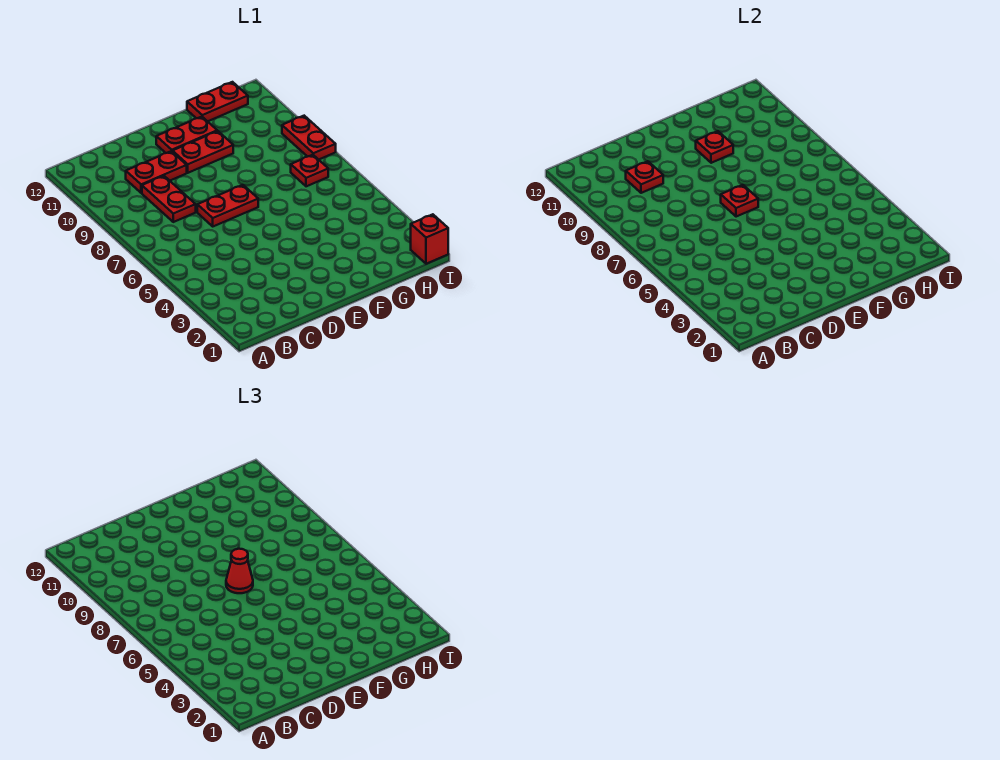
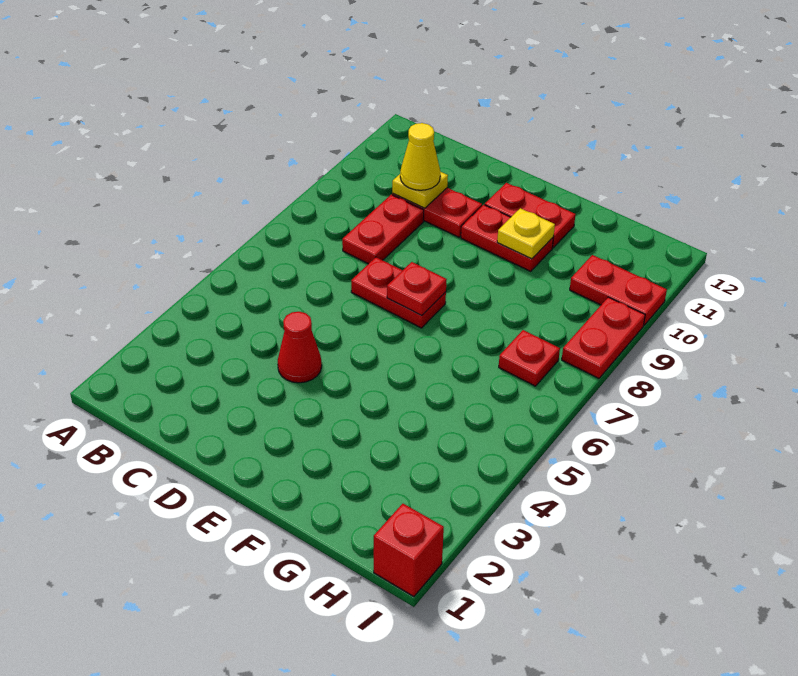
red plate C10 level 2 -> yellow plate C10 level 2
none -> yellow cone C10 level 3
red cone E7 level 3 -> red cone D4 level 1
red plate F10 level 2 -> yellow plate F10 level 2
red plate G12:H12 level 1 -> red plate H10:I10 level 1

